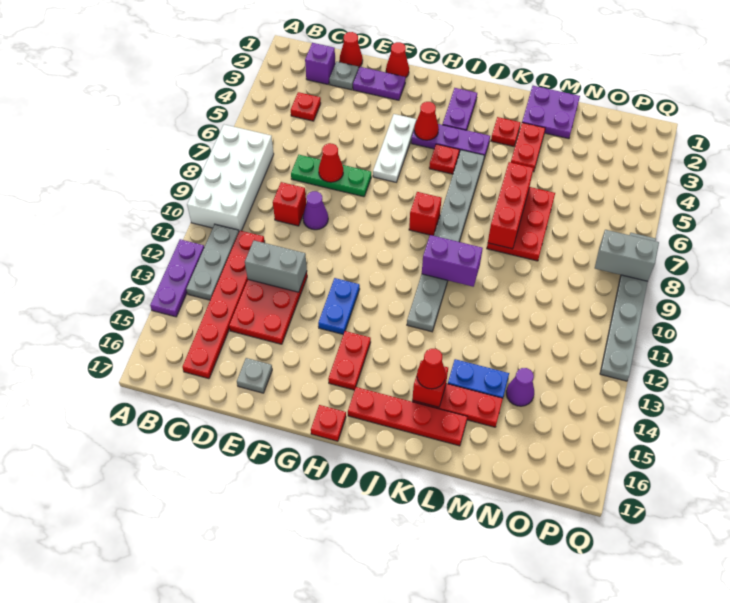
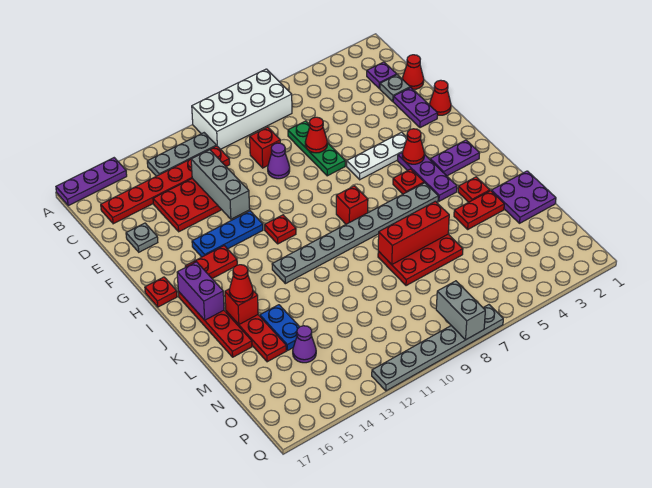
purple plate A12:A14 level 1 -> purple plate A15:A17 level 1
purple brick C2 level 1 -> purple plate C2 level 1
red plate C4 level 1 -> red plate H11 level 1
grey brick D12:E12 level 2 -> grey brick D12:F12 level 2
blue plate G12:G13 level 1 -> blue plate G12:G14 level 1
purple brick J10:K10 level 2 -> purple brick I16:J16 level 2

